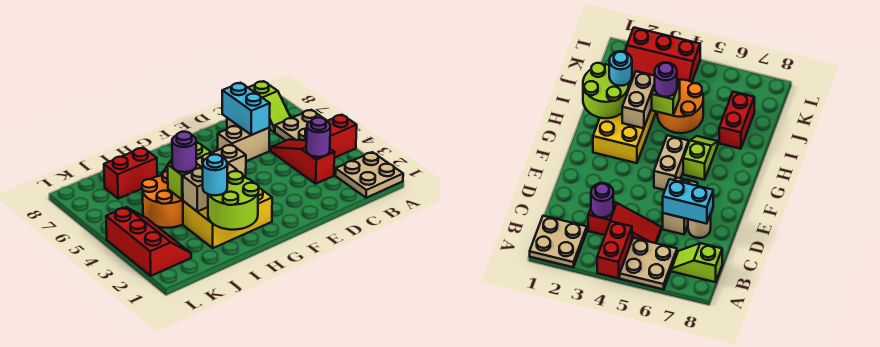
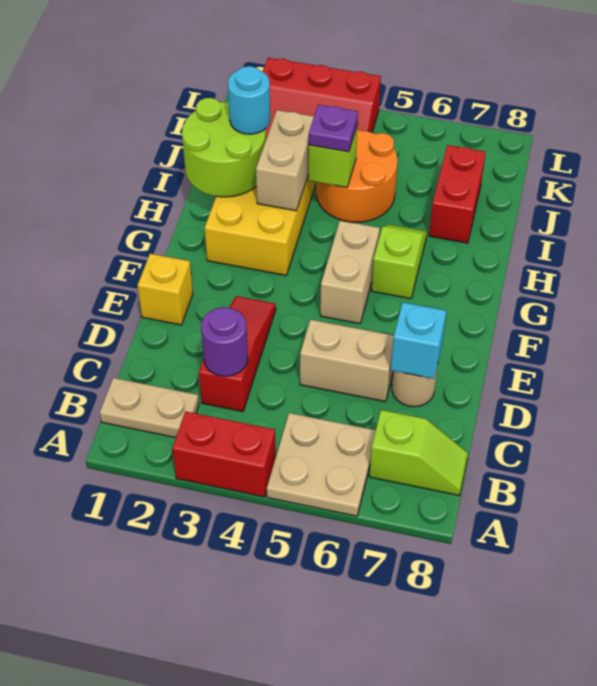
tan plate A1:B2 level 1 -> tan plate B1:B2 level 1
red brick A4:B4 level 1 -> red brick A3:A4 level 1
lime slope B7:B8 level 1 top 8 -> lime slope B7:B8 level 1 top 7
red slope C3:C5 level 1 top 3 -> red slope C3:E3 level 1 top C
tan brick D6:E6 level 1 -> tan brick D5:D6 level 1
cyan brick D6:D7 level 2 -> cyan brick D7 level 2
none -> yellow brick E1 level 1
purple round brick I4 level 3 -> purple plate I4 level 3

